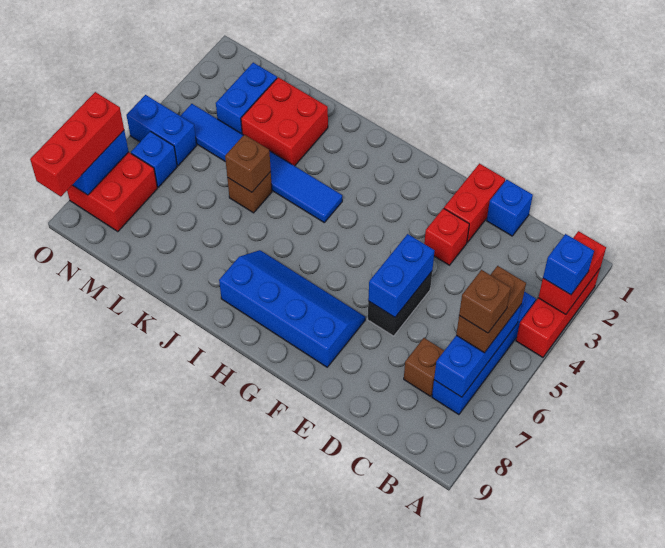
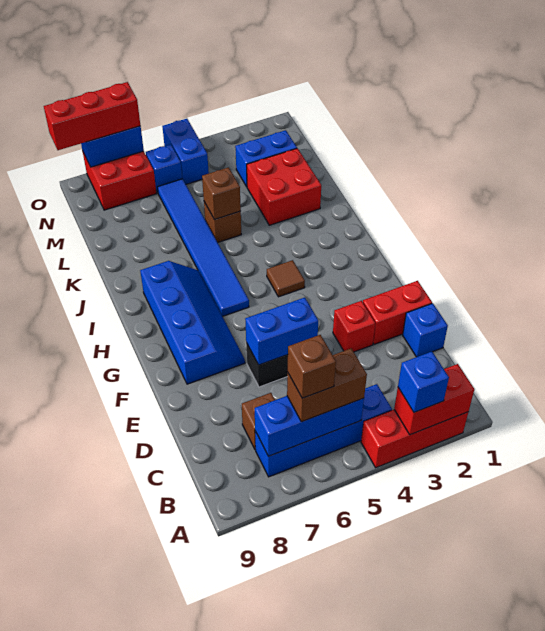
none -> brown tile H4 level 1
blue tile I4:N4 level 1 -> blue tile H6:M6 level 1

